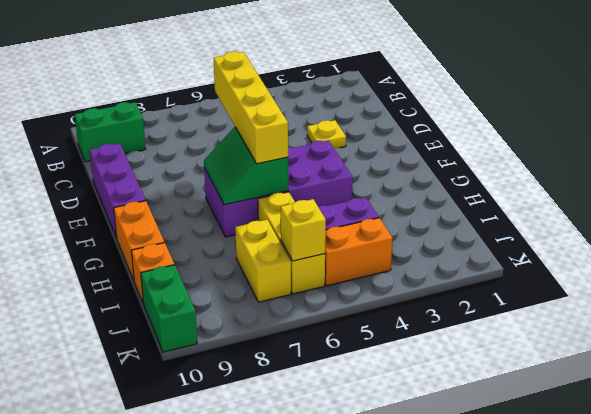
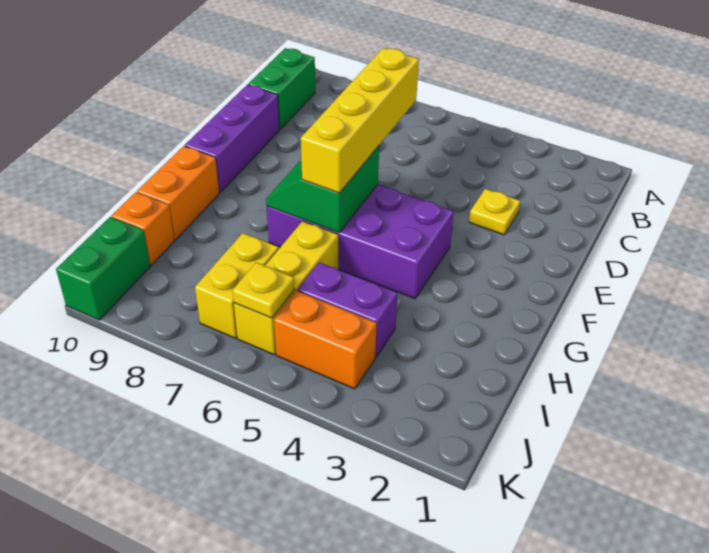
green brick B9:B10 level 1 -> green brick B10:C10 level 1
yellow brick J6 level 2 -> yellow plate J6 level 2

